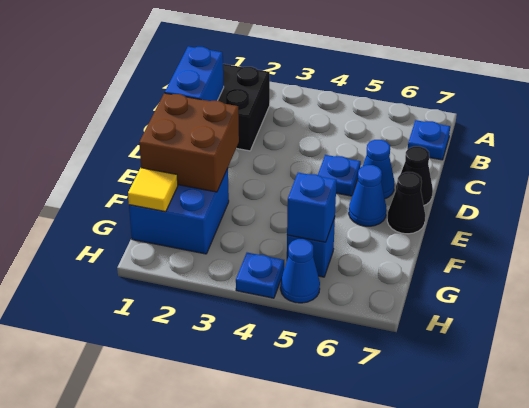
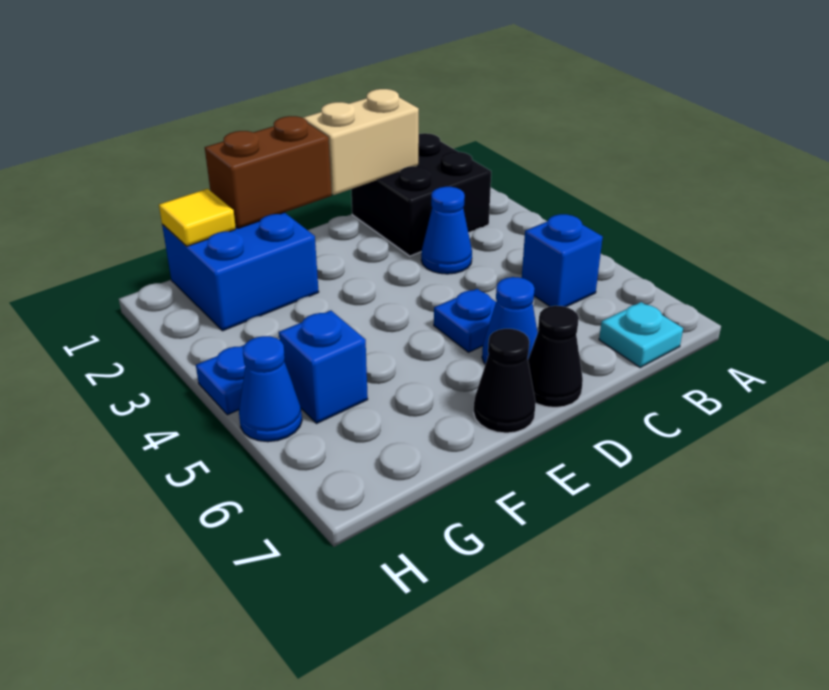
blue plate B7 level 1 -> cyan plate B7 level 1
blue brick C1:D1 level 2 -> tan brick C1:D1 level 2
brown brick E1:F2 level 2 -> brown brick E1:F1 level 2
blue cone E6 level 1 -> blue cone C3 level 1
blue brick G5 level 2 -> blue brick B5 level 1

